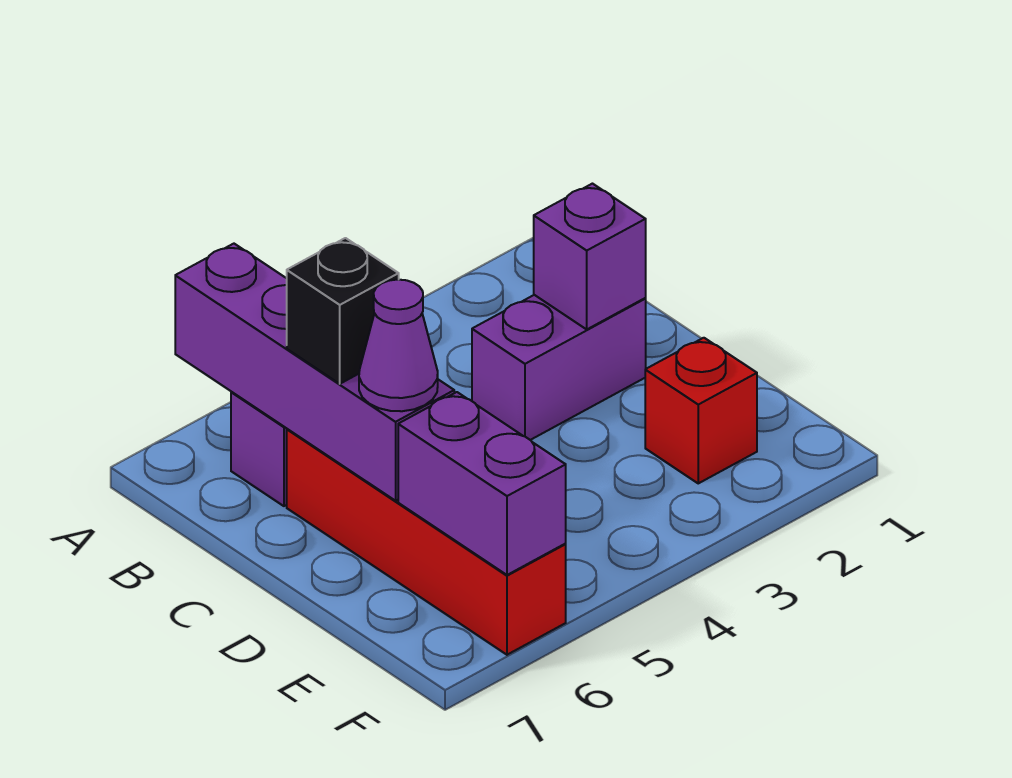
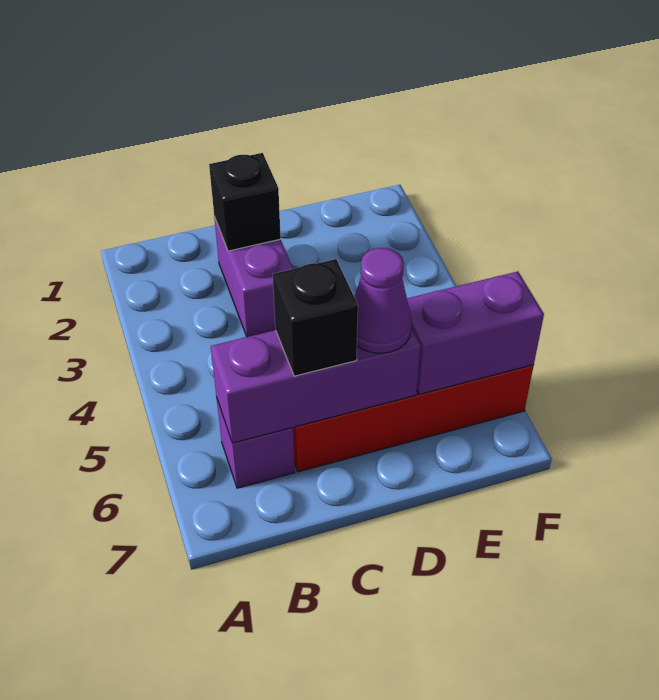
purple brick A6:D6 level 2 -> purple brick B6:D6 level 2
purple brick C2 level 2 -> black brick C2 level 2
red brick E2 level 1 -> none

